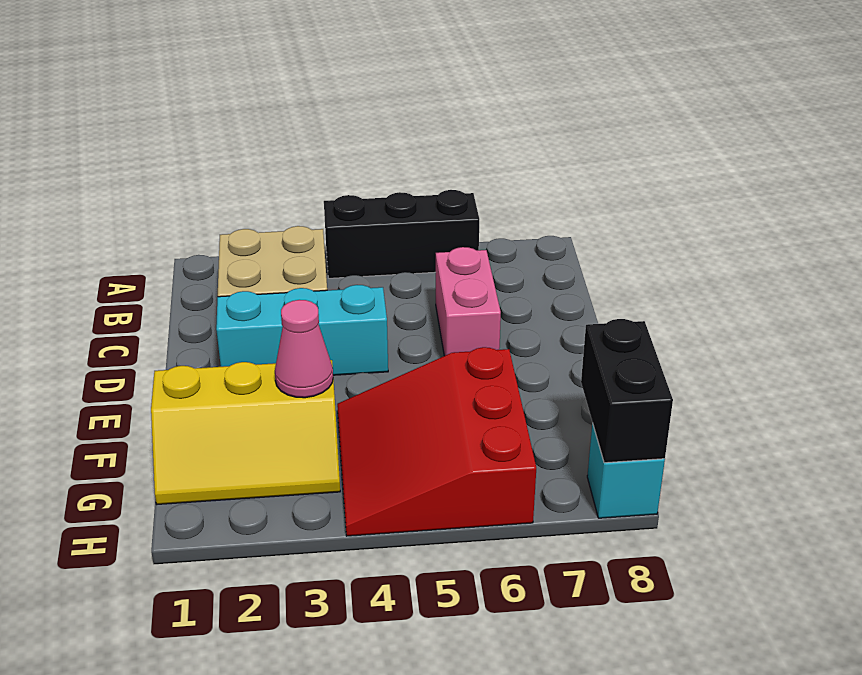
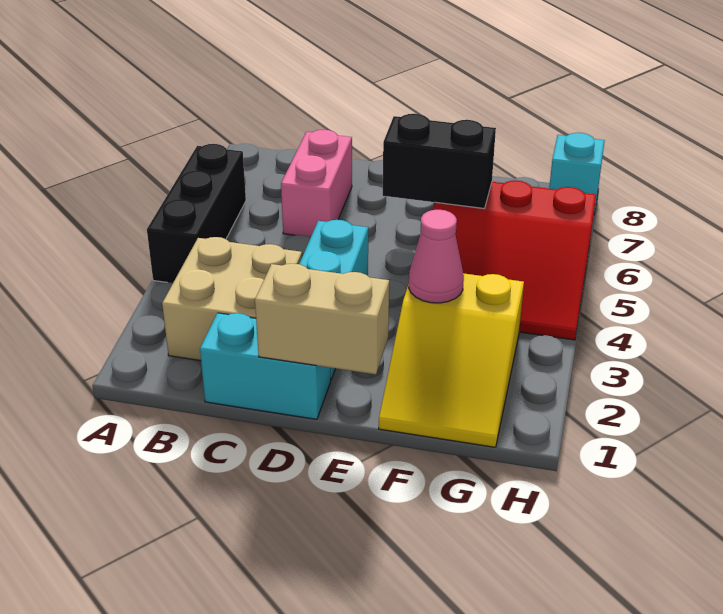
none -> cyan brick C1:D1 level 1
pink brick C6:D6 level 1 -> pink brick C6:C7 level 1
none -> tan brick D1:E1 level 2
yellow slope F1:G3 level 1 top F -> yellow slope F1:G3 level 1 top 3
black brick G8:H8 level 2 -> black brick E6:F6 level 2

